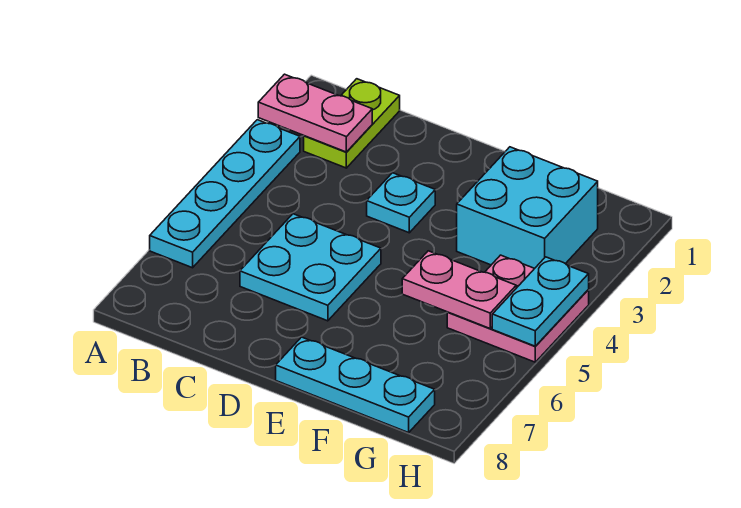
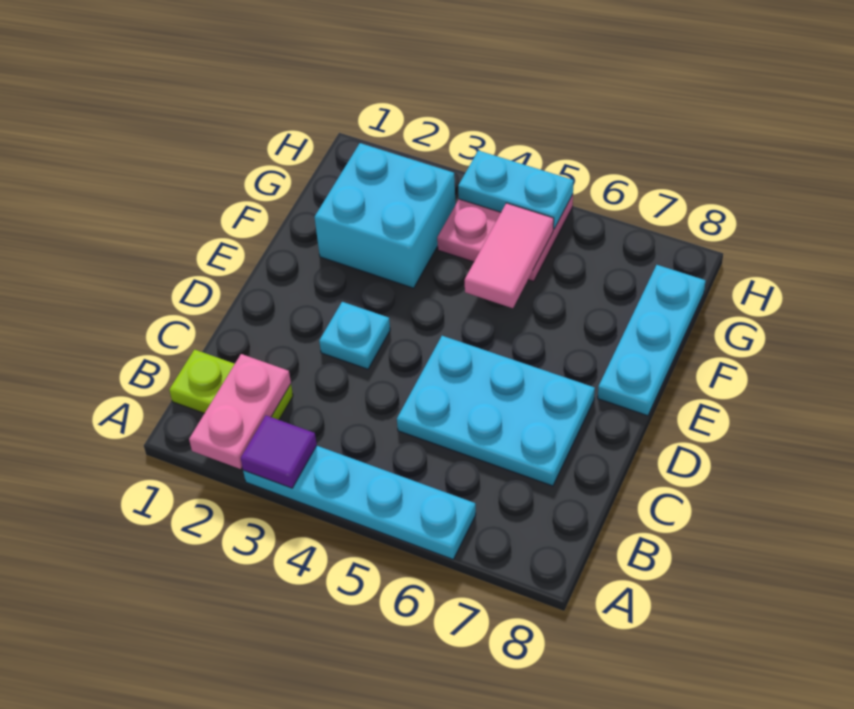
none -> purple tile A3 level 2
cyan plate C5:D6 level 1 -> cyan plate C5:D7 level 1
pink plate F5:G5 level 2 -> pink tile F5:G5 level 2

